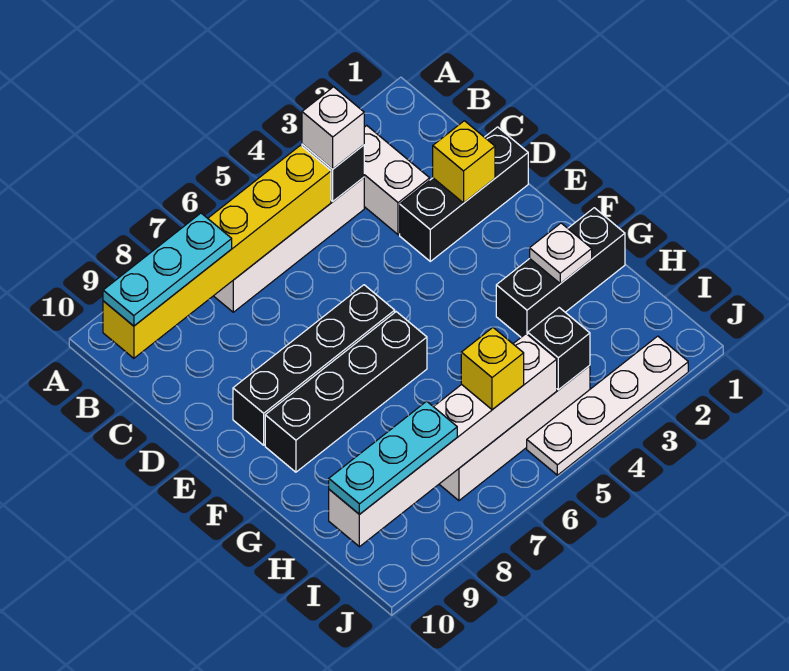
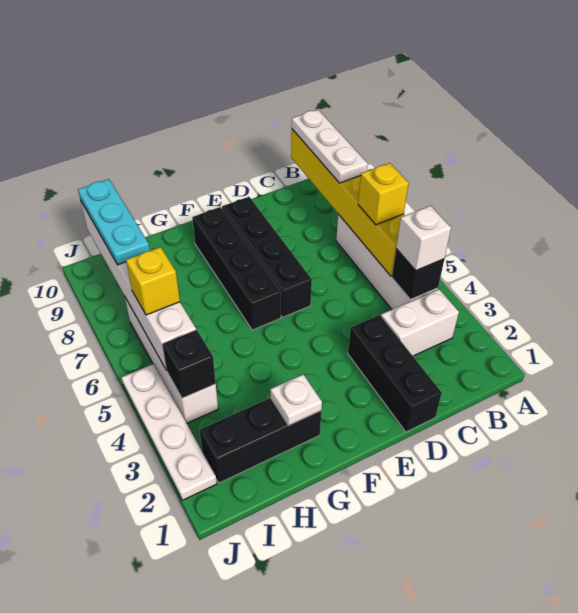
cyan plate B8:B10 level 3 -> white plate B8:B10 level 3
yellow brick D2 level 2 -> yellow brick B6 level 3
black brick G1:G3 level 1 -> black brick G2:I2 level 1

